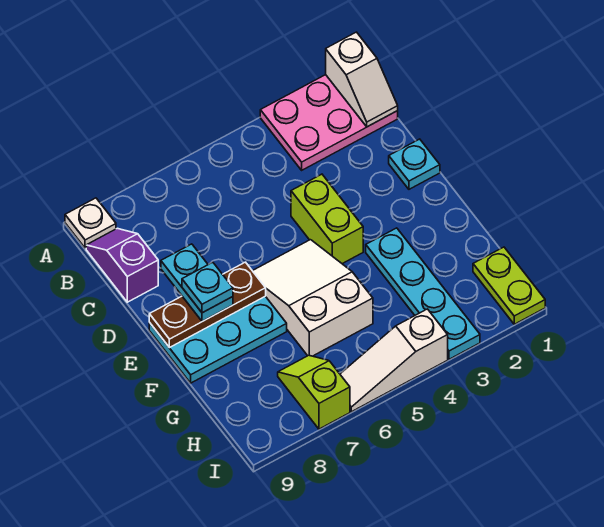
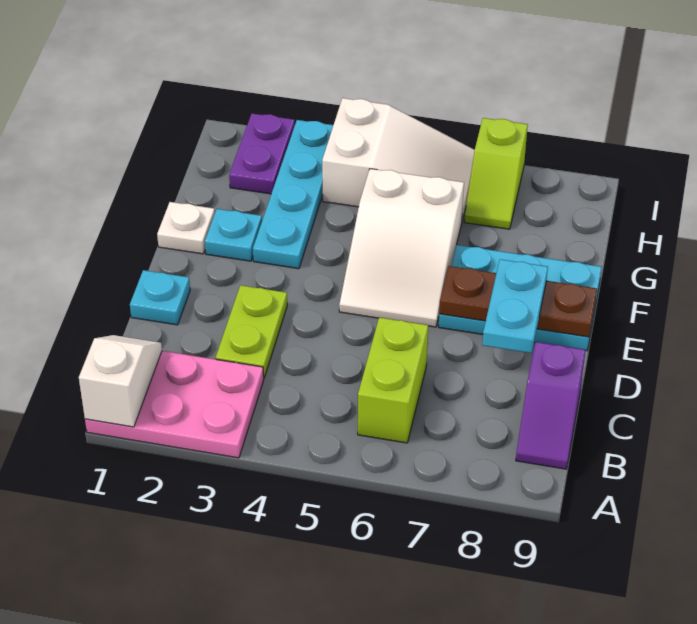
white plate A9 level 1 -> white plate F1 level 1
lime brick D4:E4 level 1 -> lime brick B6:C6 level 1
cyan plate E8 level 4 -> cyan plate F2 level 1
lime plate H1:I1 level 1 -> lime plate C3:D3 level 1
none -> purple plate H2:I2 level 1
white slope I4:I6 level 1 top 4 -> white slope H4:I6 level 1 top 4

